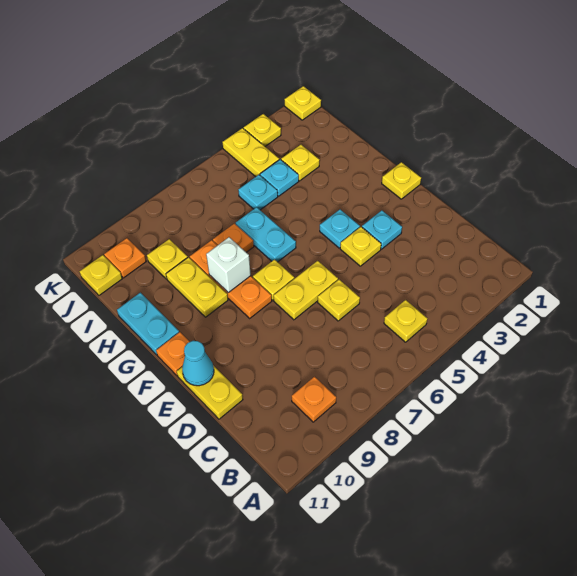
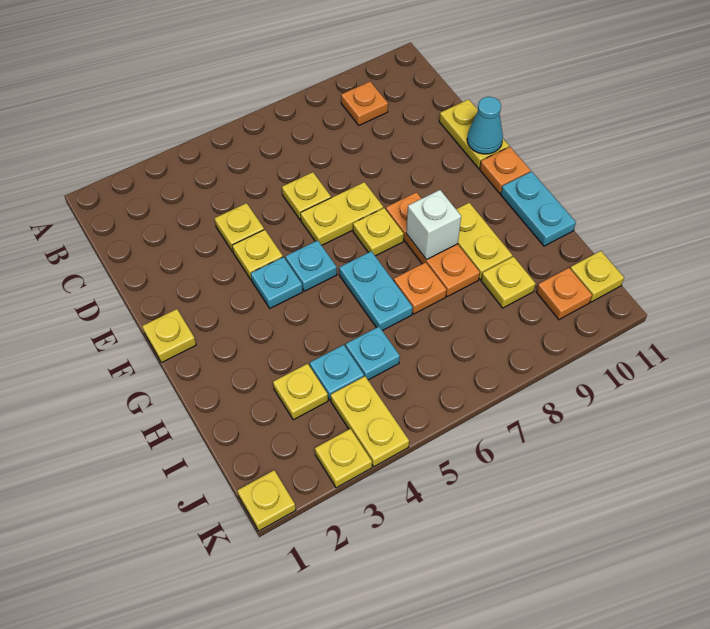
yellow plate B5 level 1 -> yellow plate D4 level 1
cyan plate E3 level 1 -> cyan plate F5 level 1

